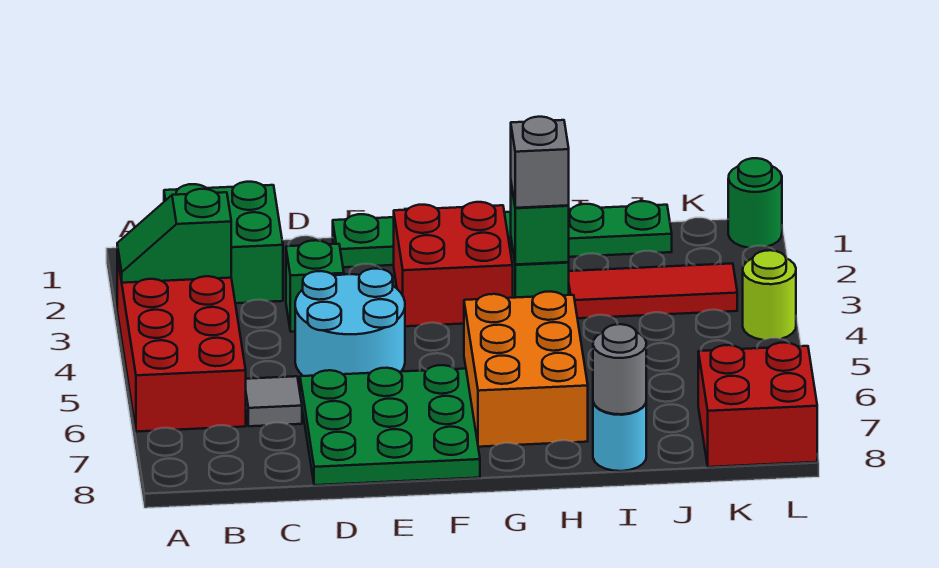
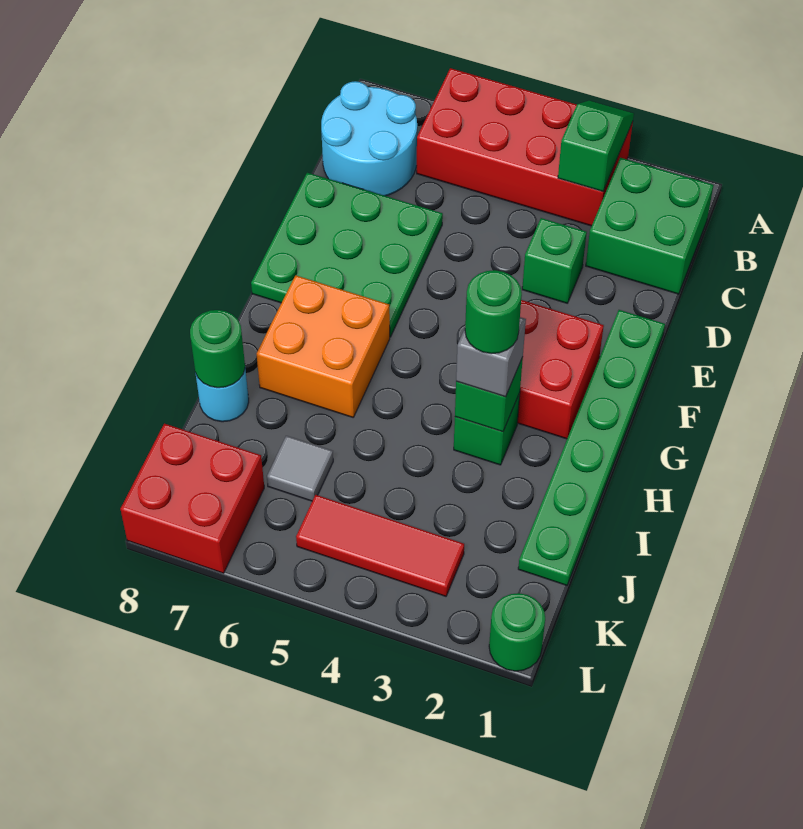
grey tile C6 level 1 -> grey tile J6 level 1
cyan round brick D4:E5 level 1 -> cyan round brick B7:C8 level 1
orange brick G5:H7 level 1 -> orange brick G6:H7 level 1
none -> green round brick H3 level 4
red tile I3:K3 level 1 -> red tile K3:K5 level 1
grey round brick I8 level 2 -> green round brick I8 level 2
lime round brick L4 level 1 -> none

